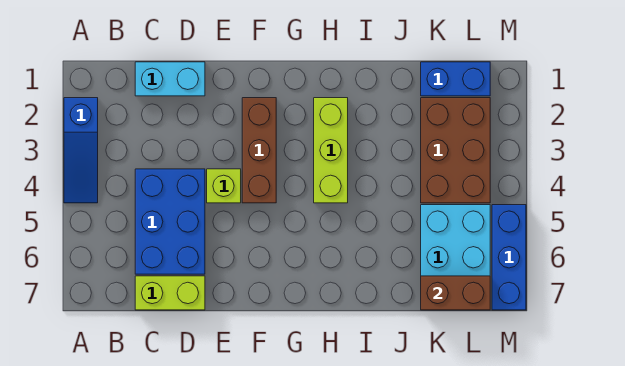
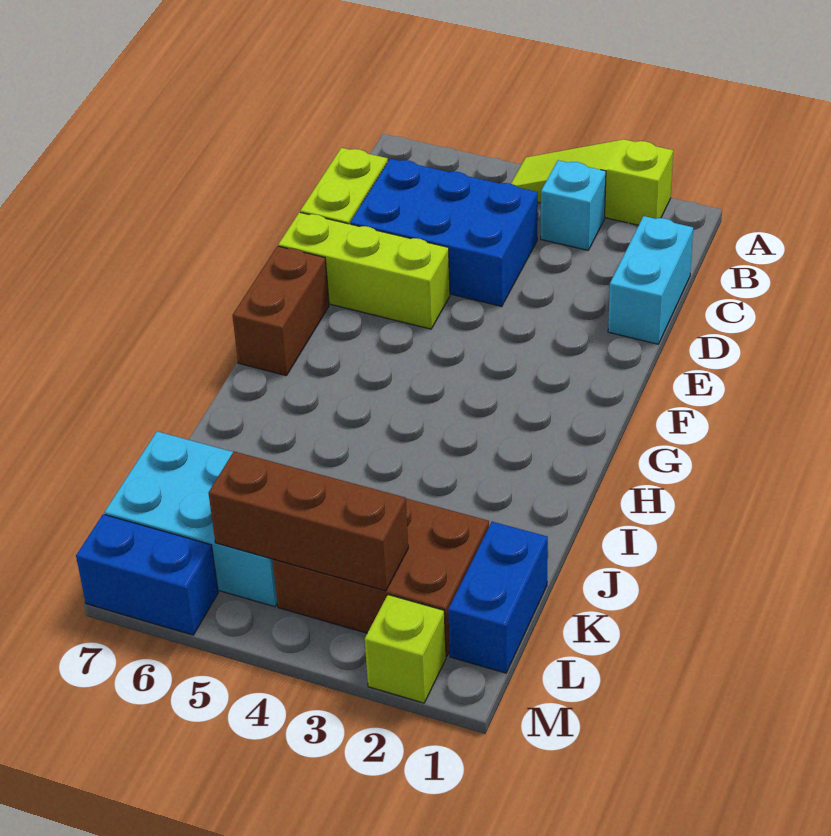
blue slope A2:A4 level 1 top 2 -> lime slope A2:A4 level 1 top 2
none -> cyan brick B3 level 1
lime brick E4 level 1 -> lime brick M2 level 1
brown brick F2:F4 level 1 -> brown brick L3:L5 level 2
lime brick H2:H4 level 1 -> lime brick E5:E7 level 1
brown brick K7:L7 level 2 -> brown brick F7:G7 level 1
blue brick M5:M7 level 1 -> blue brick M6:M7 level 1

